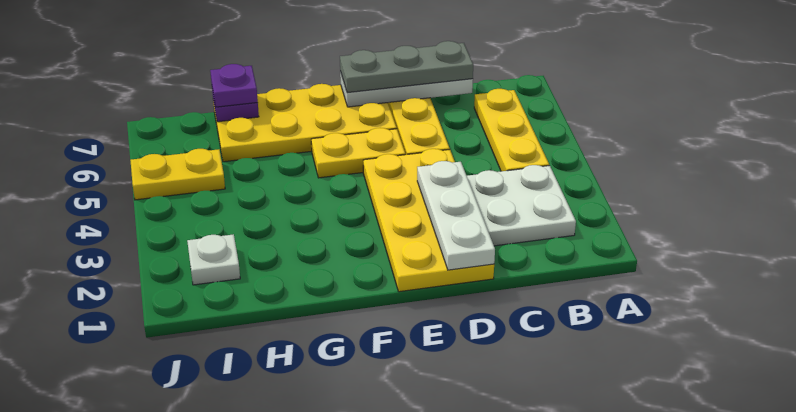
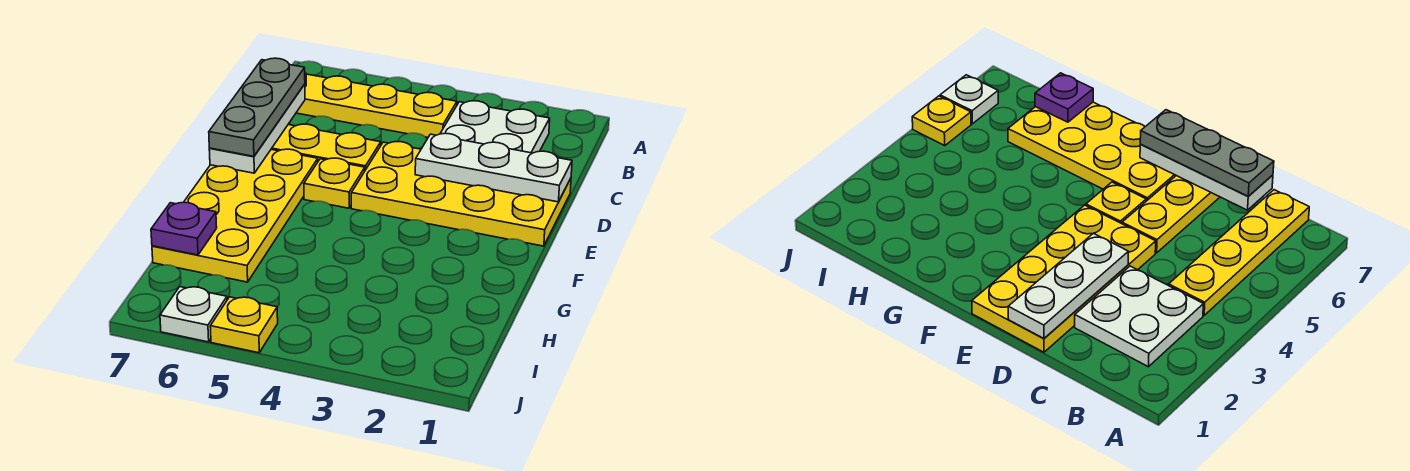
yellow plate B4:B6 level 1 -> yellow plate B4:B7 level 1
yellow plate E5:F5 level 1 -> yellow plate E5 level 1
purple plate H7 level 3 -> none
white plate I2 level 1 -> white plate J6 level 1
yellow plate I5:J5 level 1 -> yellow plate J5 level 1

